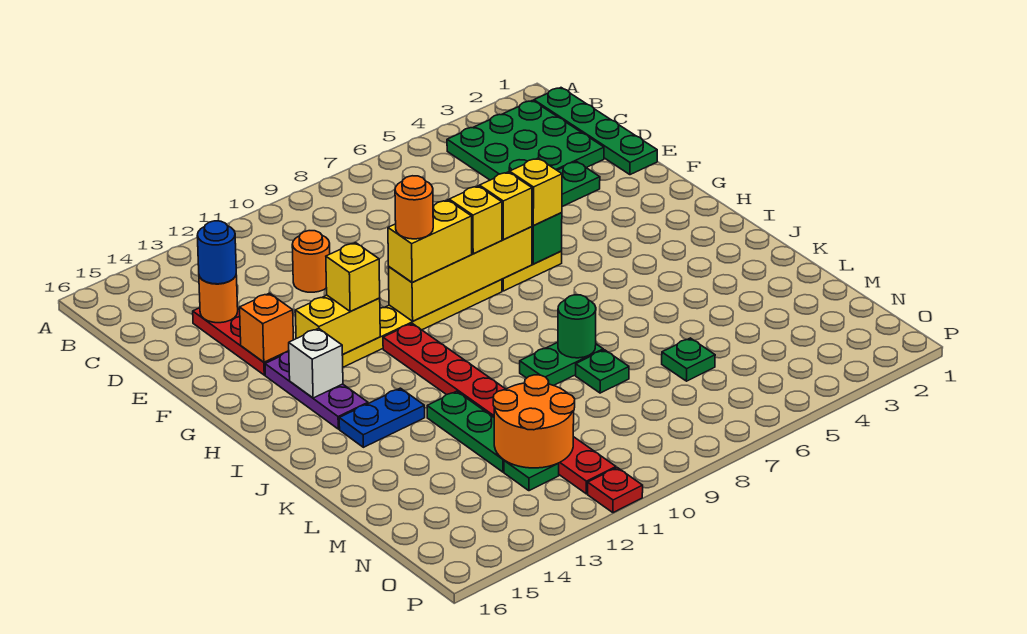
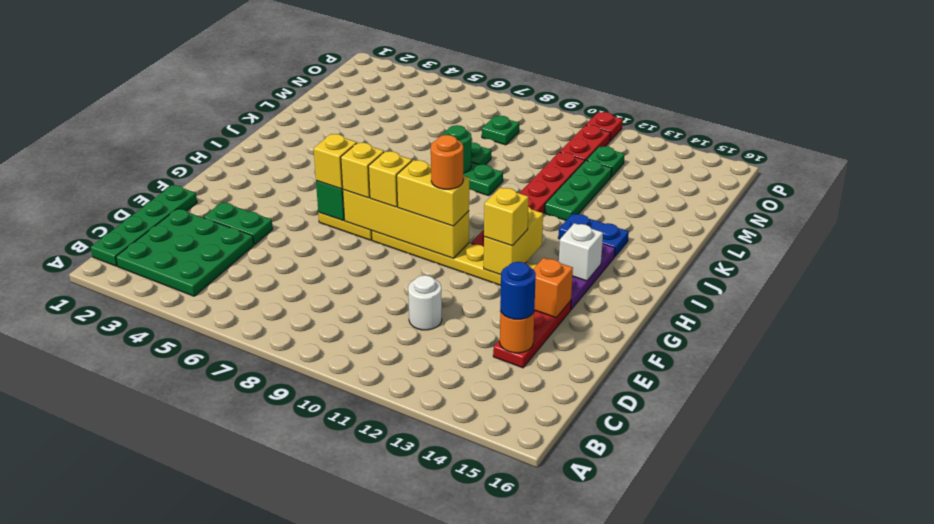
orange round brick D11 level 1 -> white round brick D11 level 1
yellow brick G12:G13 level 2 -> yellow brick G12:H12 level 2
green plate M6 level 1 -> green plate N8 level 1
orange round brick M11:N12 level 2 -> none

